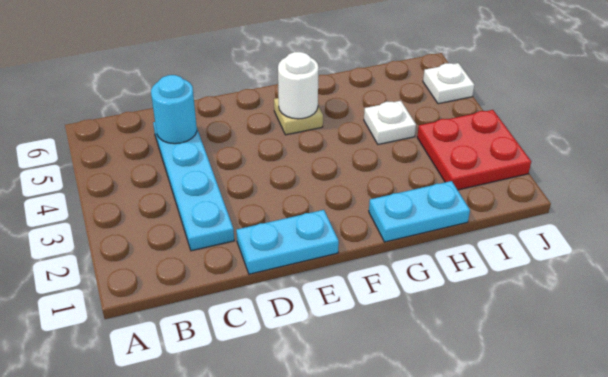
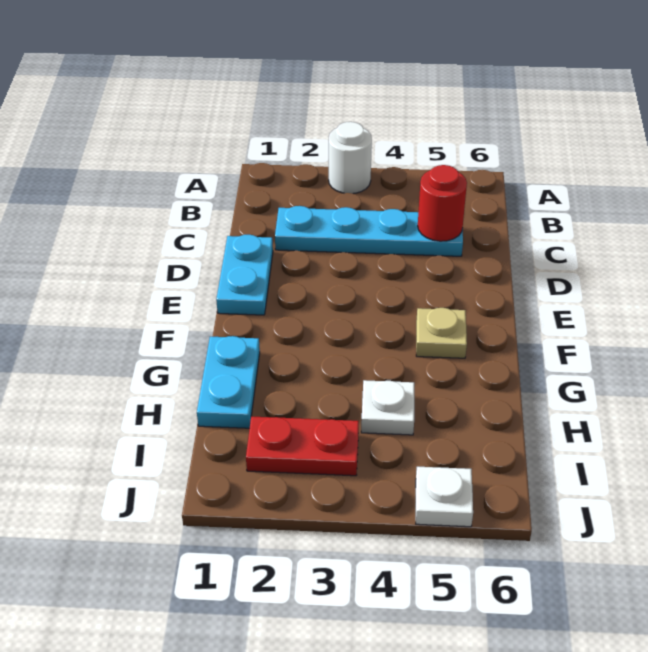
cyan round brick C5 level 2 -> red round brick C5 level 2
white round brick F5 level 2 -> white round brick A3 level 1
red plate I2:J3 level 1 -> red plate I2:I3 level 1

